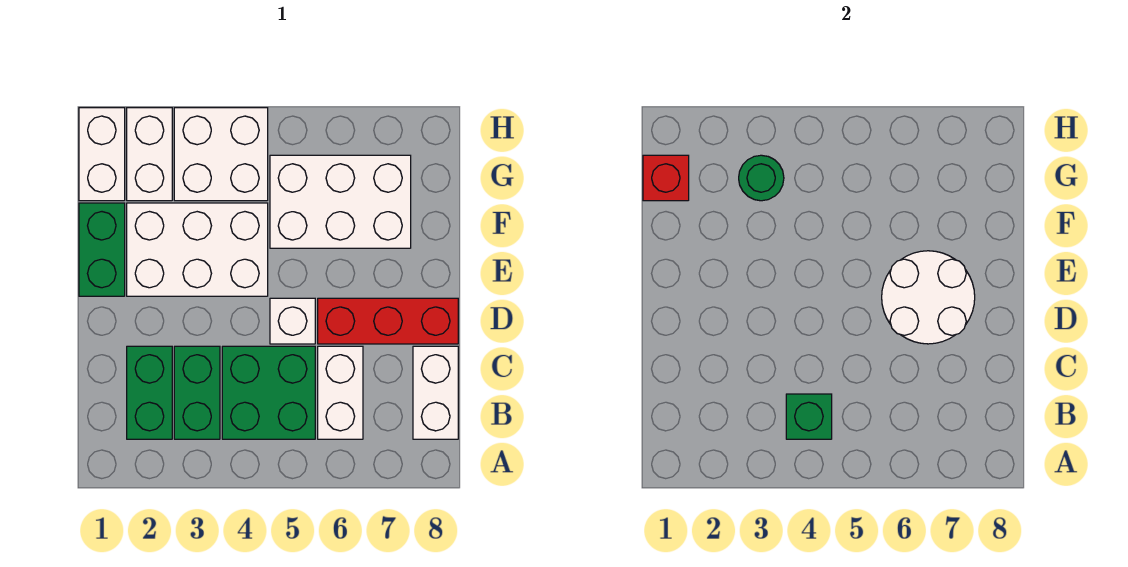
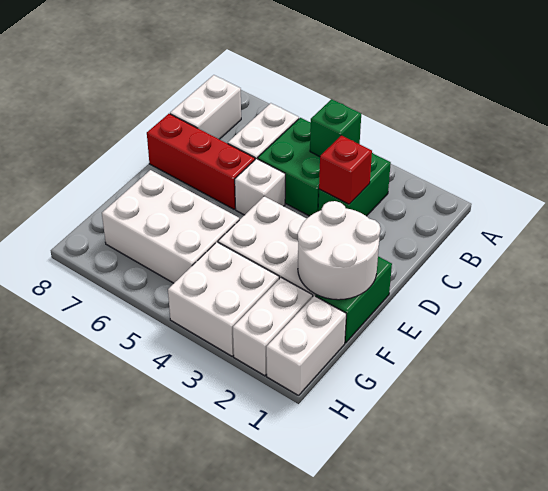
green brick B2:C2 level 1 -> none
white round brick D6:E7 level 2 -> white round brick E1:F2 level 2
red brick G1 level 2 -> red brick C3 level 2
green round brick G3 level 2 -> none

